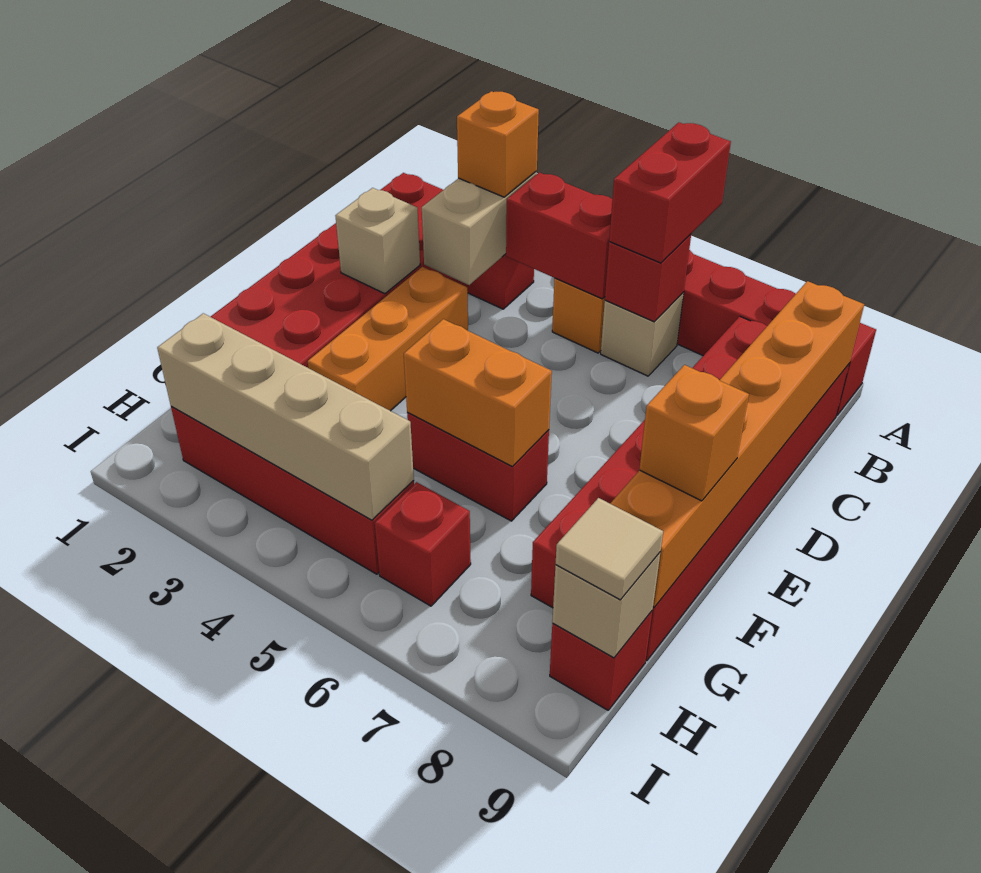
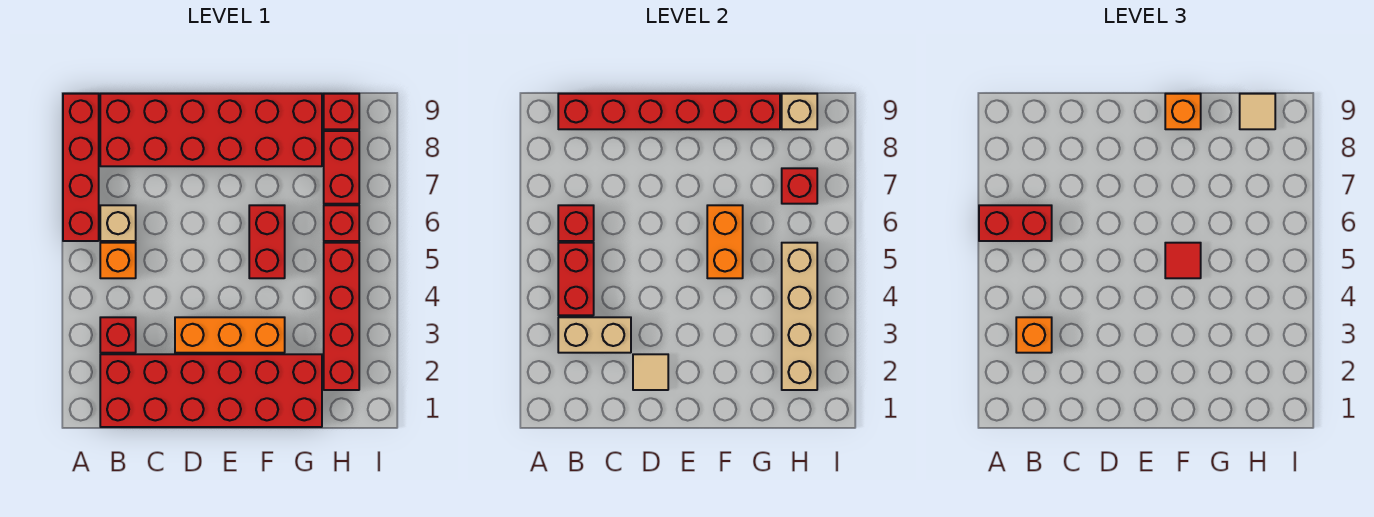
orange brick B9:G9 level 2 -> red brick B9:G9 level 2
tan brick D2 level 2 -> tan tile D2 level 2
none -> red tile F5 level 3
none -> red brick H7:H8 level 1
none -> red brick H7 level 2

